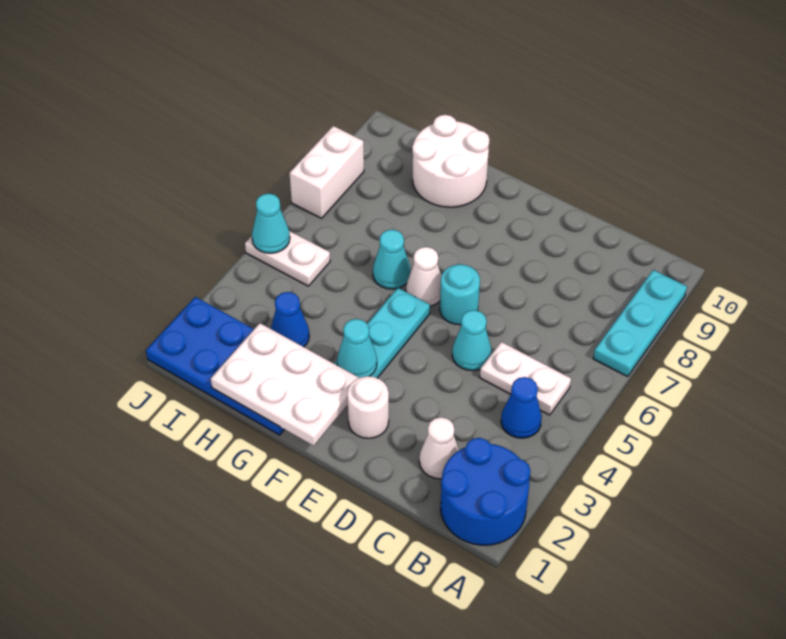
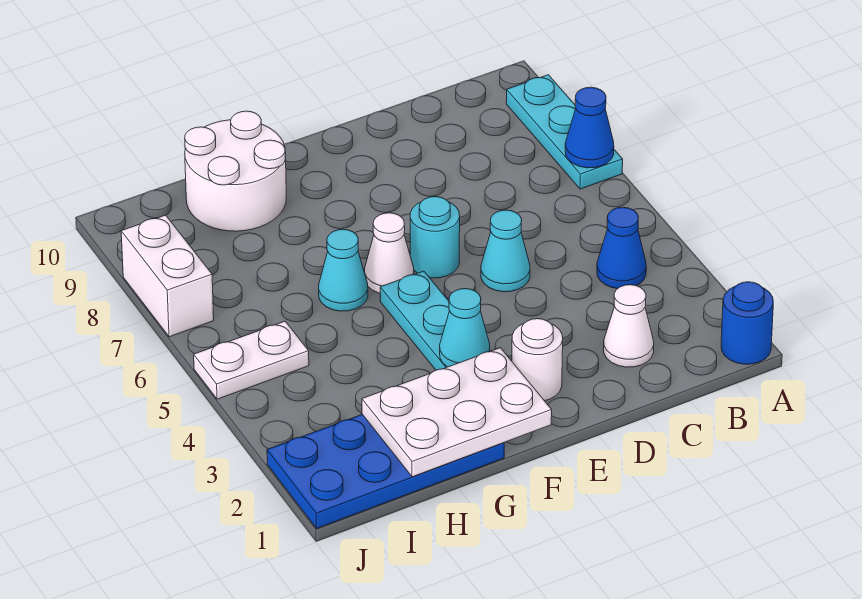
blue round brick A1:B2 level 1 -> blue round brick A1 level 1
white plate B5:C5 level 1 -> none
blue cone H3 level 1 -> blue cone A7 level 2
cyan cone J5 level 2 -> none

